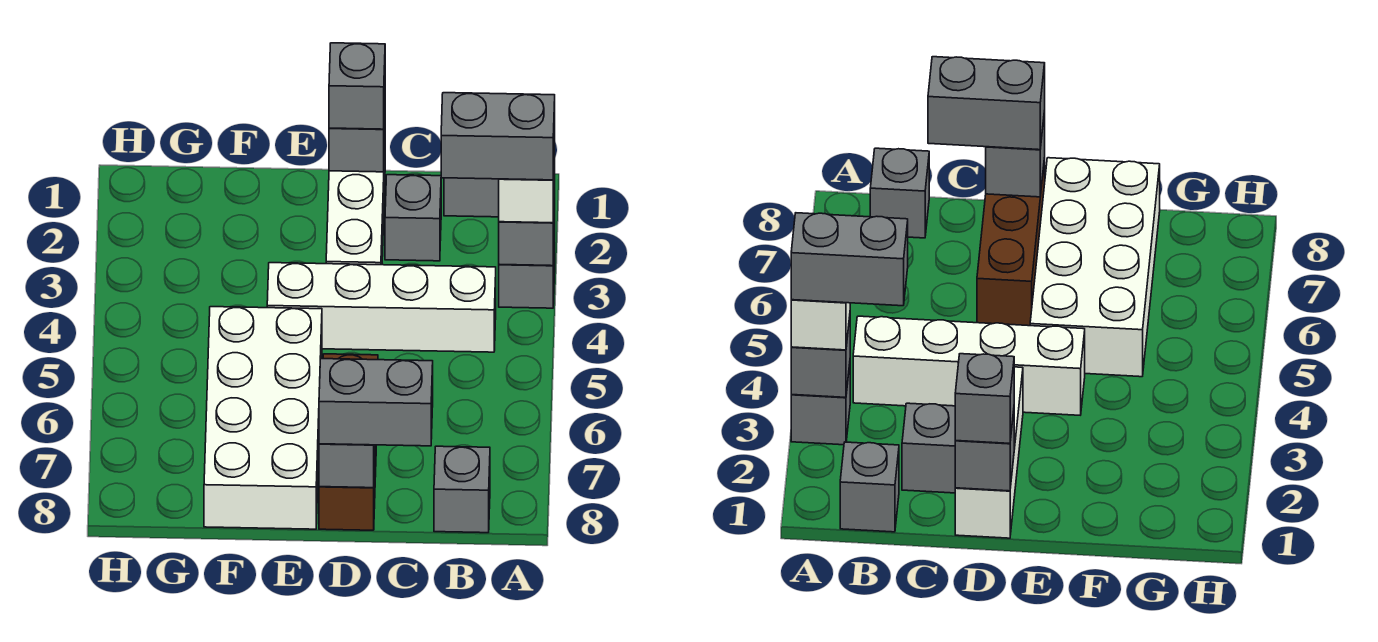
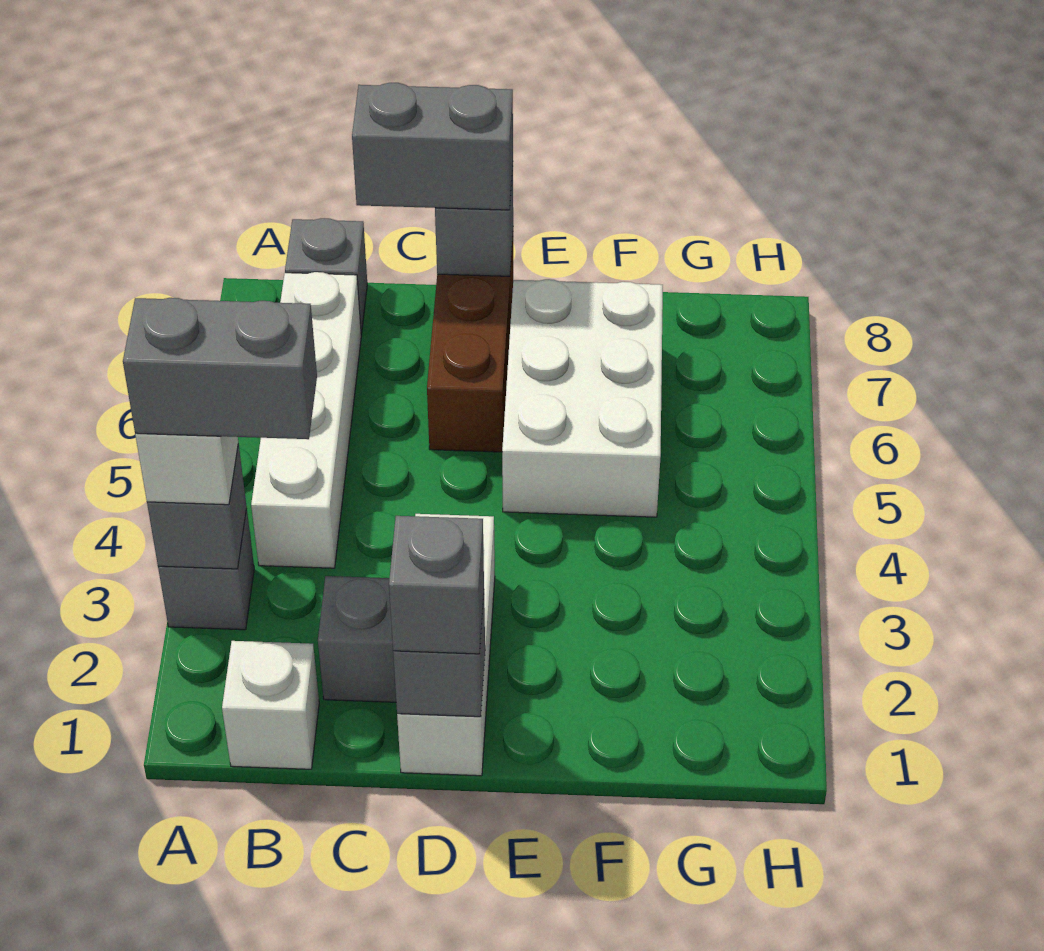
grey brick B1 level 1 -> white brick B1 level 1
white brick B4:E4 level 1 -> white brick B4:B7 level 1
white brick E5:F8 level 1 -> white brick E5:F7 level 1

